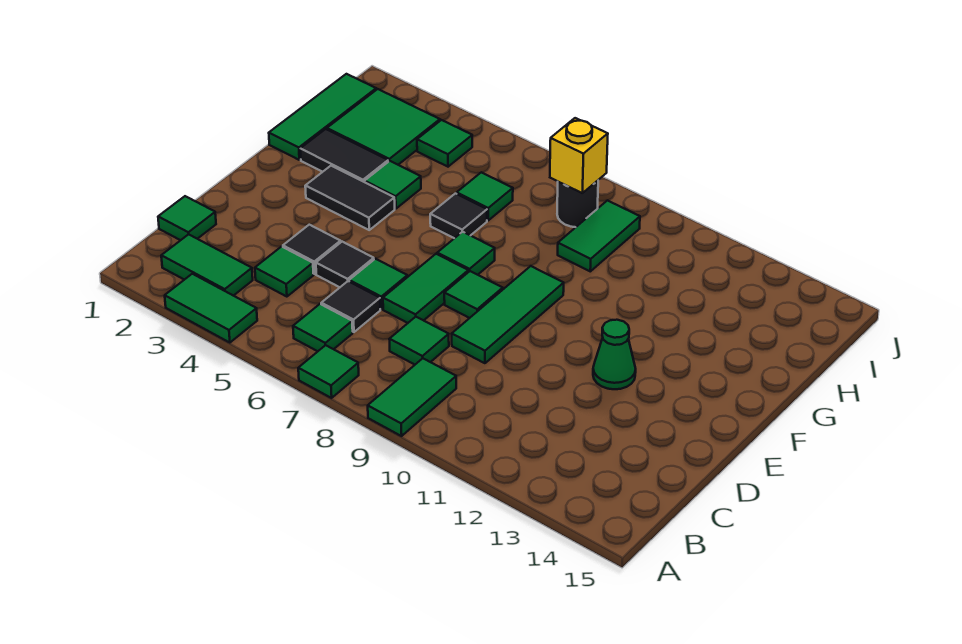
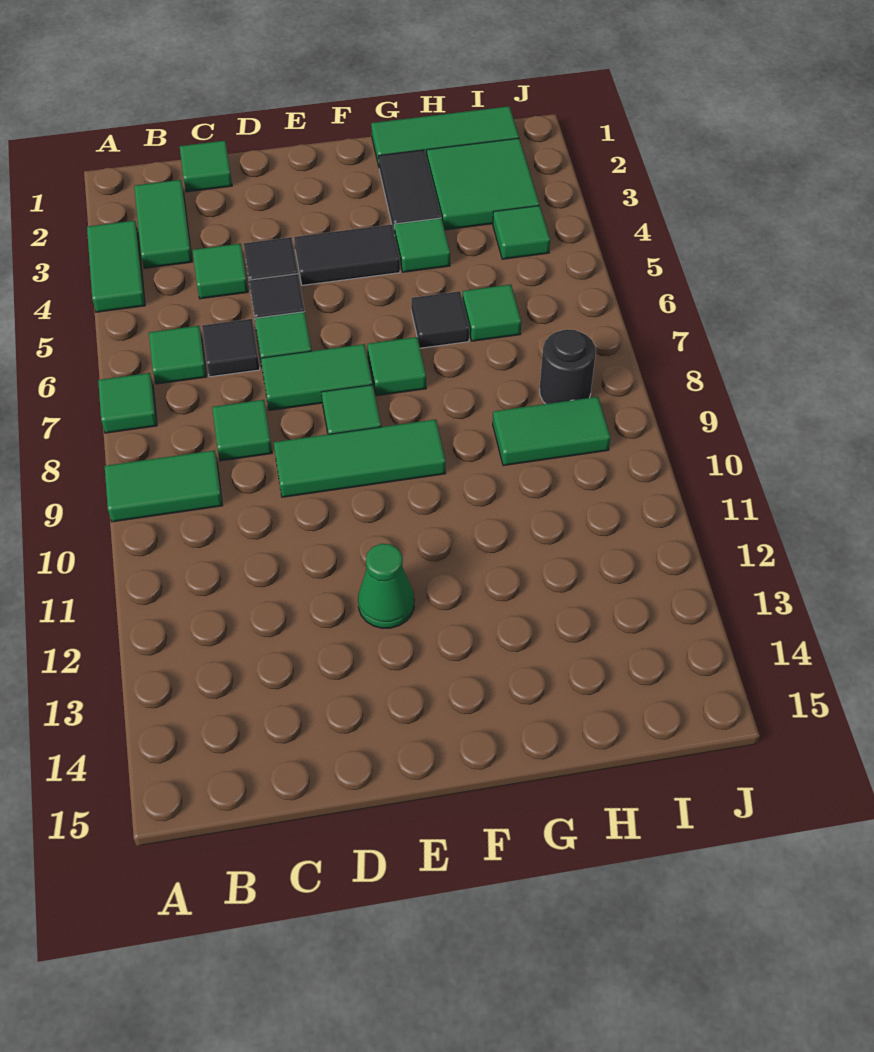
black tile F3:F4 level 1 -> black tile E4:F4 level 1
yellow brick I8 level 2 -> none

